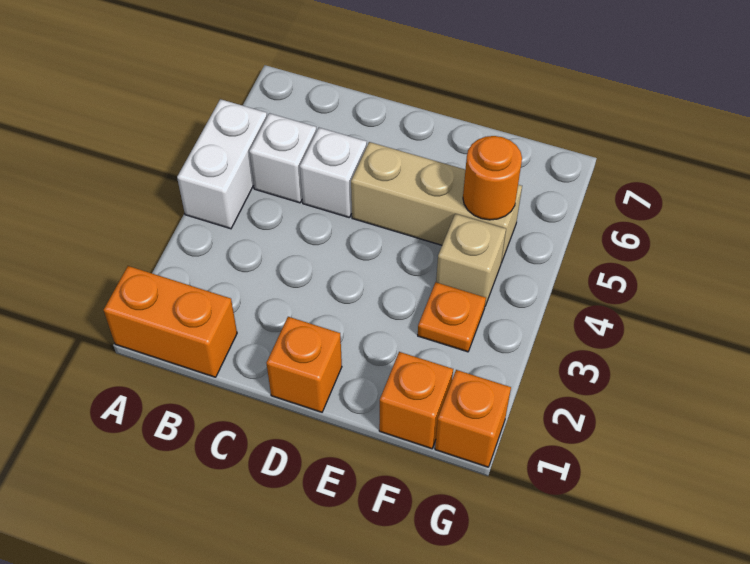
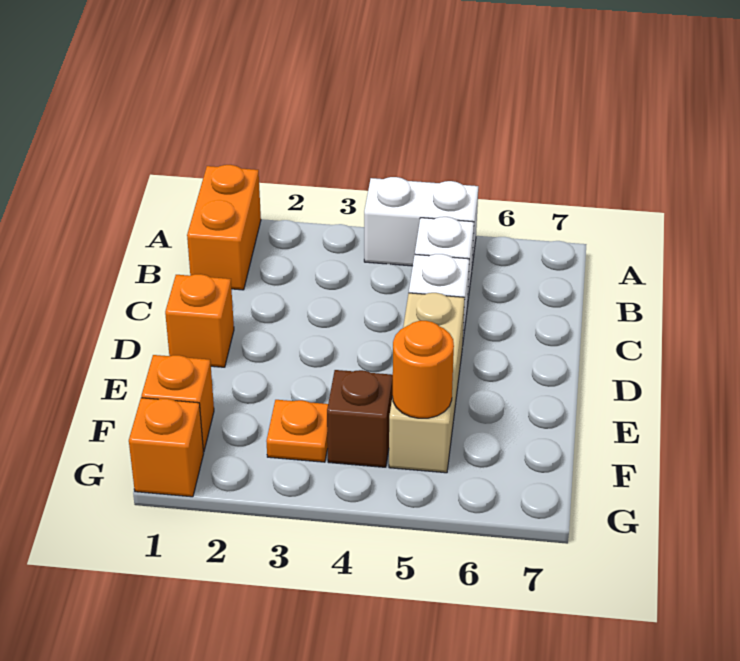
tan brick F4 level 1 -> brown brick F4 level 1

